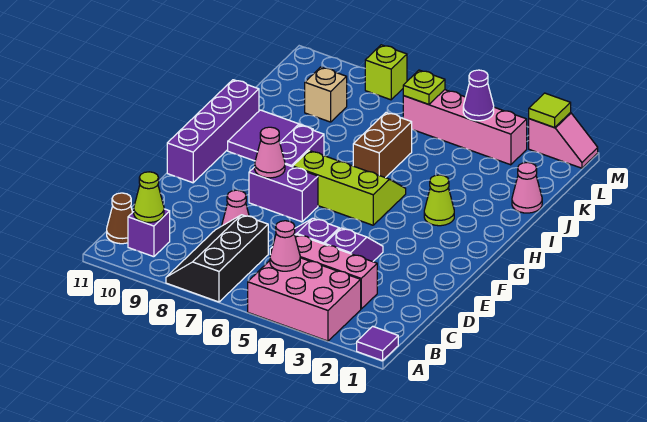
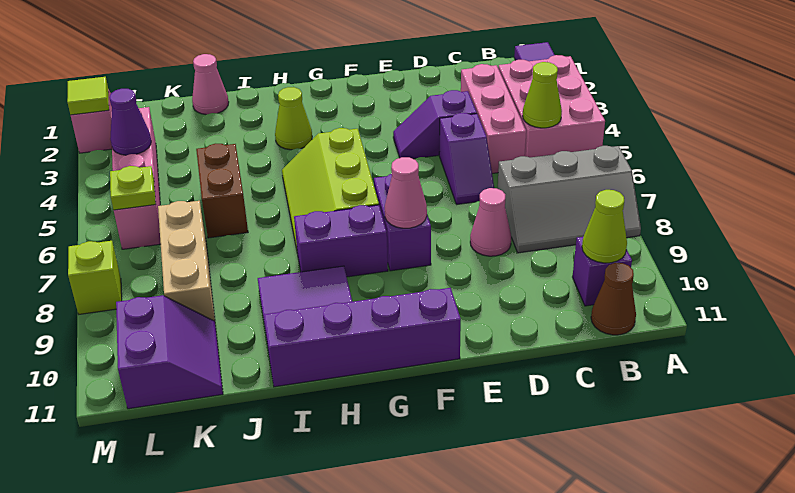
black slope A7:C8 level 1 top 7 -> grey slope A7:C8 level 1 top 7
pink cone B5 level 2 -> lime cone B5 level 2
brown brick I6:J6 level 1 -> brown brick J5:J6 level 1
tan brick K9 level 1 -> tan brick K7:K9 level 1
none -> purple slope K10:L11 level 1 top L

